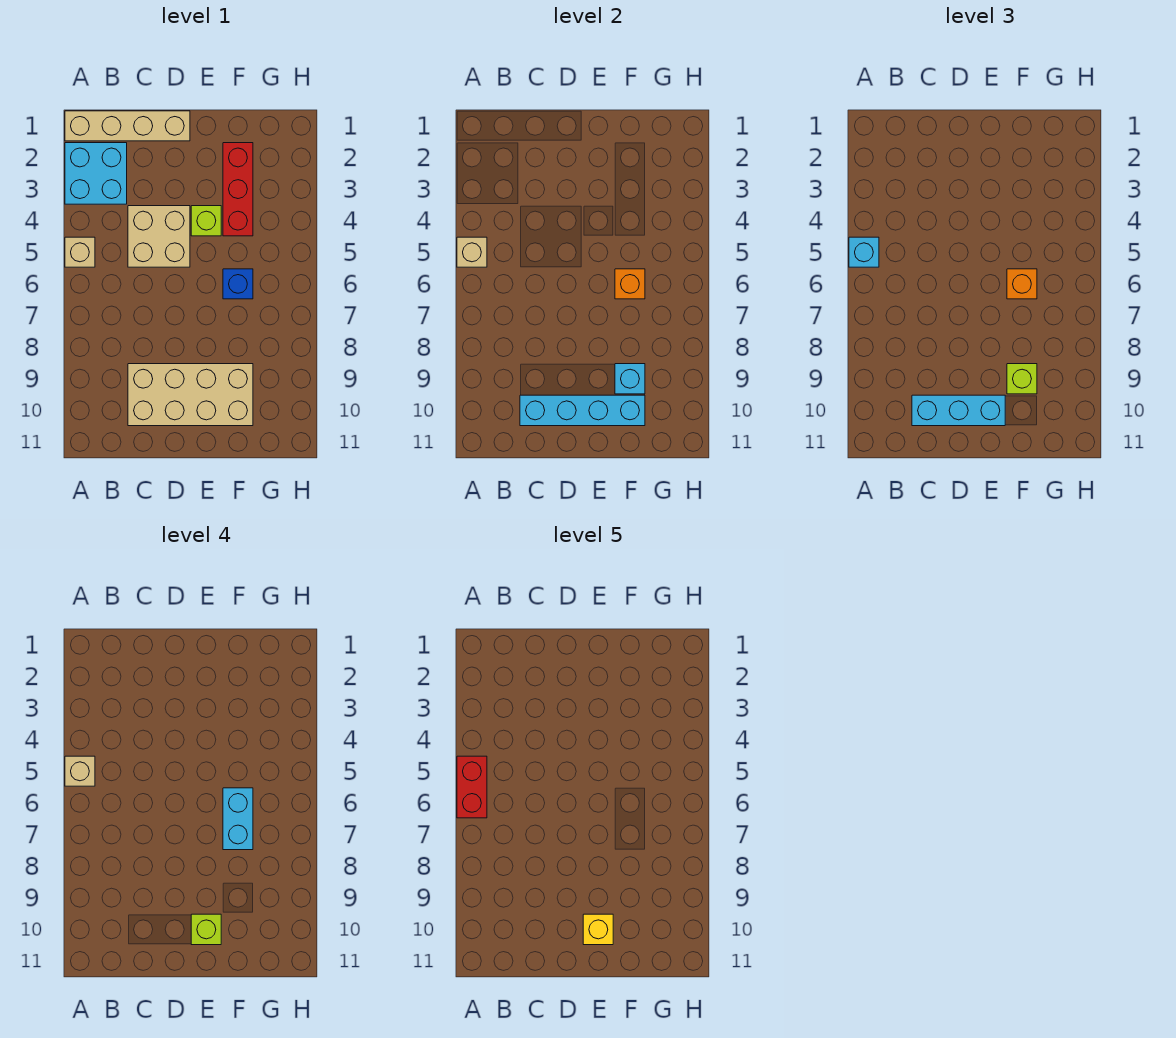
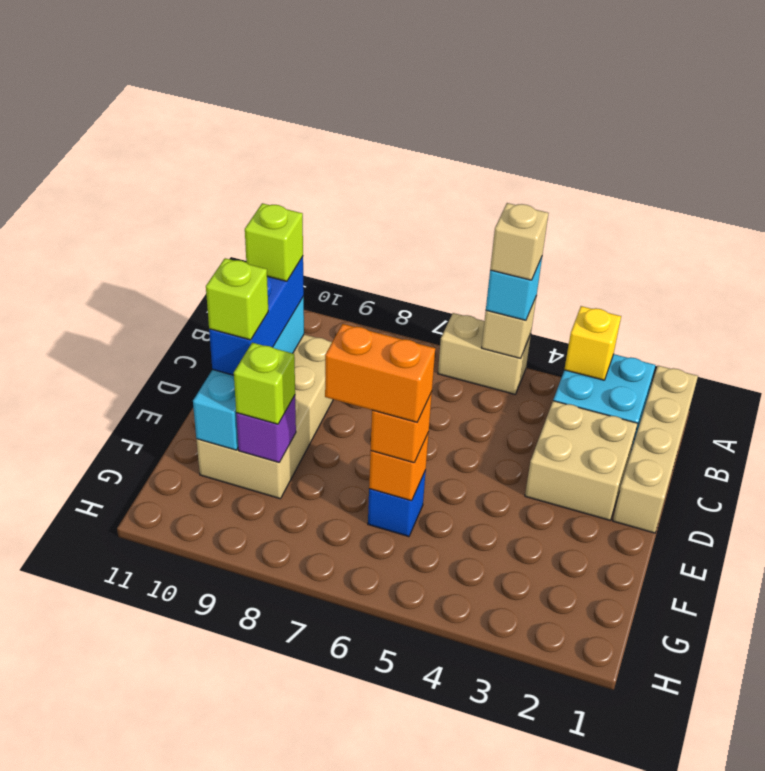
tan brick A5 level 1 -> tan brick A5:A6 level 1
red brick A5:A6 level 5 -> none
tan brick C4:D5 level 1 -> tan brick C2:D3 level 1
cyan brick C10:E10 level 3 -> blue brick C10:E10 level 3
lime brick E4 level 1 -> lime brick C10 level 4
yellow brick E10 level 5 -> yellow brick A3 level 2
red brick F2:F4 level 1 -> none
cyan brick F6:F7 level 4 -> orange brick F6:F7 level 4
cyan brick F9 level 2 -> purple brick F9 level 2

